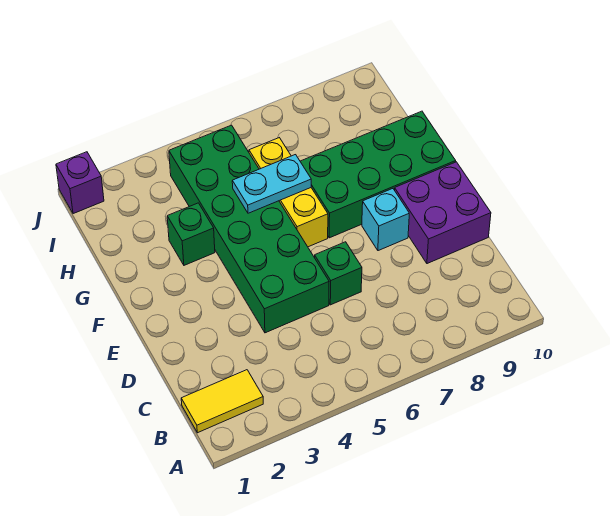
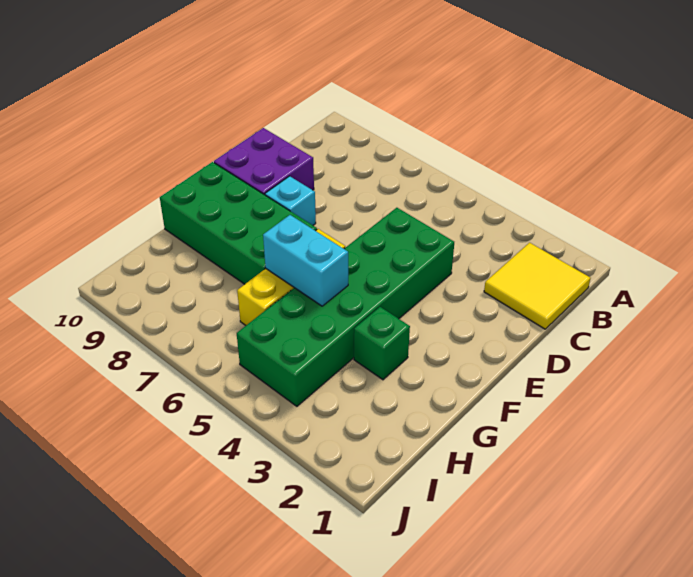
yellow tile B1:B2 level 1 -> yellow tile B1:C2 level 1
green brick D6 level 1 -> none
cyan plate G5:G6 level 2 -> cyan brick G5:G6 level 2
purple brick J1 level 1 -> none

